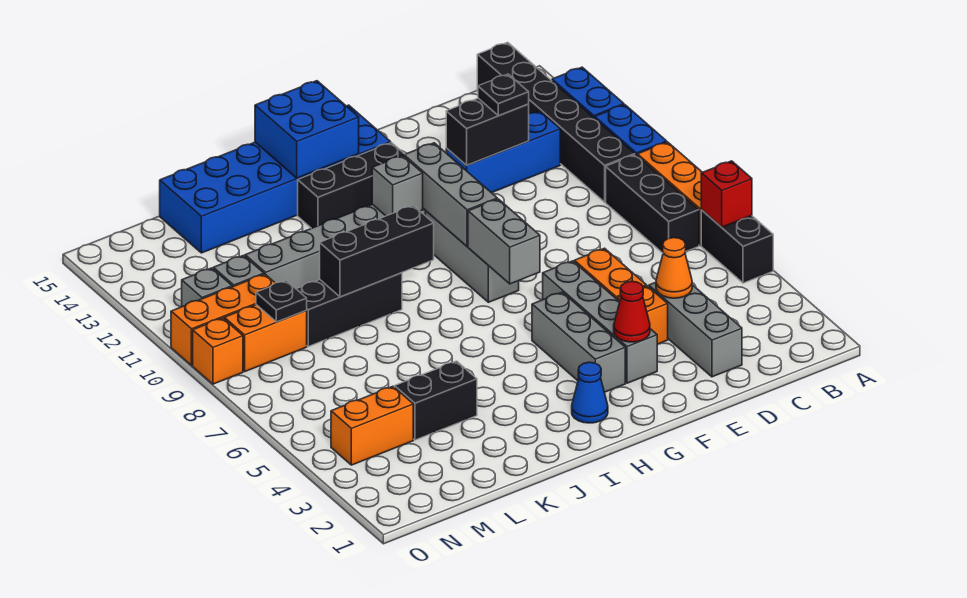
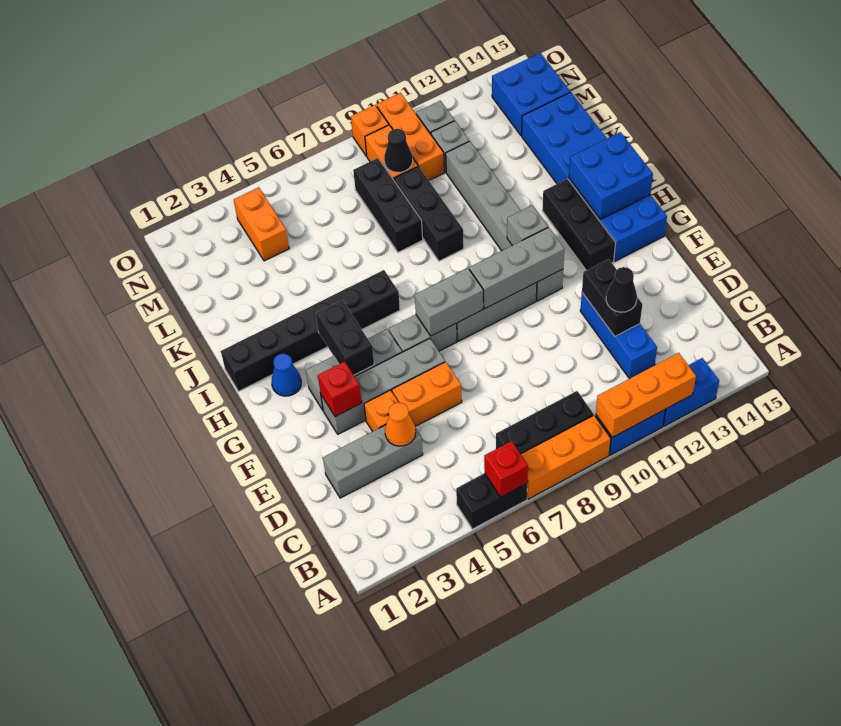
none -> orange brick A10:A12 level 2
black brick B10:B15 level 1 -> black brick I1:I6 level 1
black plate D12 level 3 -> black cone D12 level 3
red cone F3 level 2 -> red brick F3 level 2
none -> grey brick G6:G7 level 1
black brick I9:K9 level 2 -> black brick K8:M8 level 1
black brick K4:L4 level 1 -> black brick G4:H4 level 2
black plate M9 level 2 -> black cone M9 level 2
none -> blue brick M14:N15 level 1

